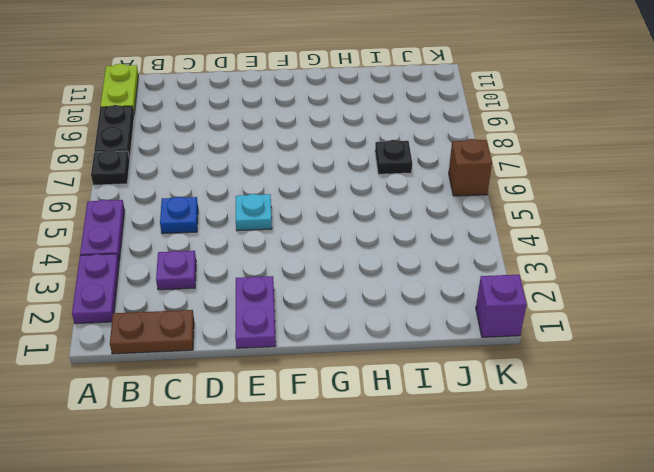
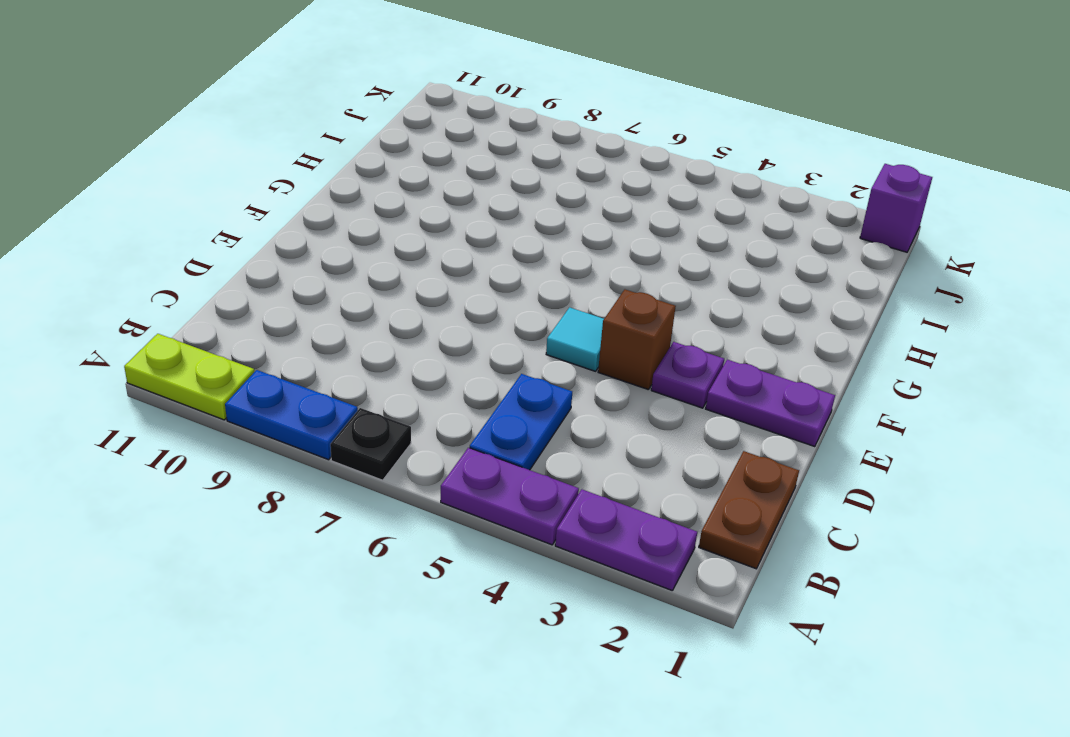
black plate A8:A9 level 1 -> blue plate A8:A9 level 1
purple plate C3 level 1 -> purple plate E3 level 1
blue plate C5 level 1 -> blue plate B5:C5 level 1
cyan plate E5 level 1 -> cyan tile E5 level 1
black plate I7 level 1 -> none
brown brick K6 level 1 -> brown brick E4 level 1

